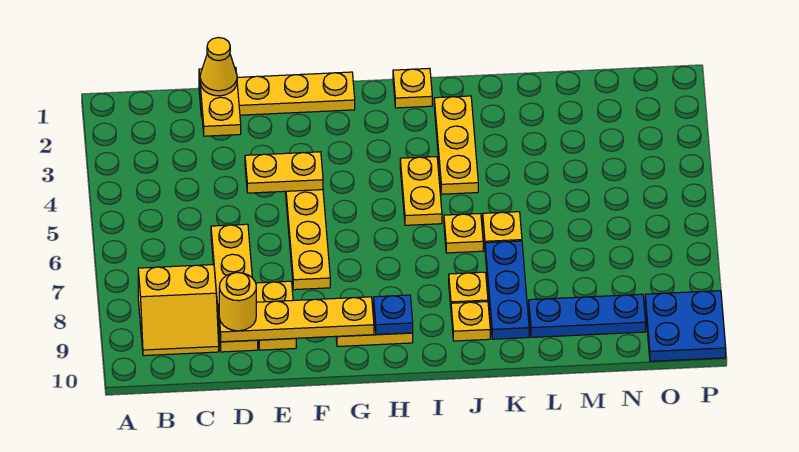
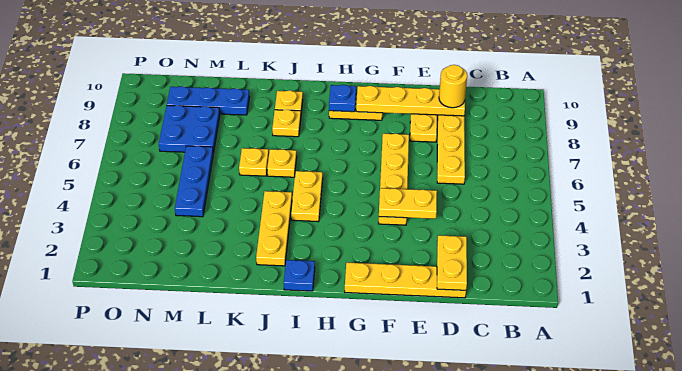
yellow slope B8:C9 level 1 top 8 -> none
yellow cone D1 level 3 -> none
yellow plate I1 level 1 -> blue plate I1 level 1
blue plate K7:K9 level 1 -> blue plate M4:M6 level 1
blue plate O9:P10 level 1 -> blue plate M7:N8 level 1

